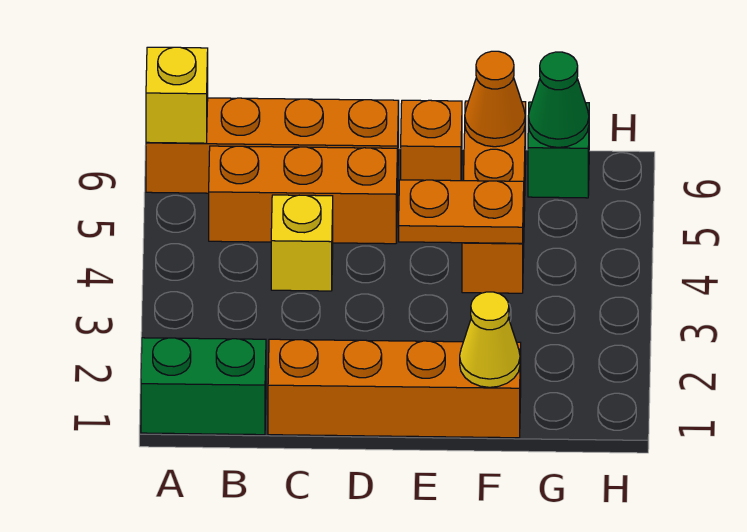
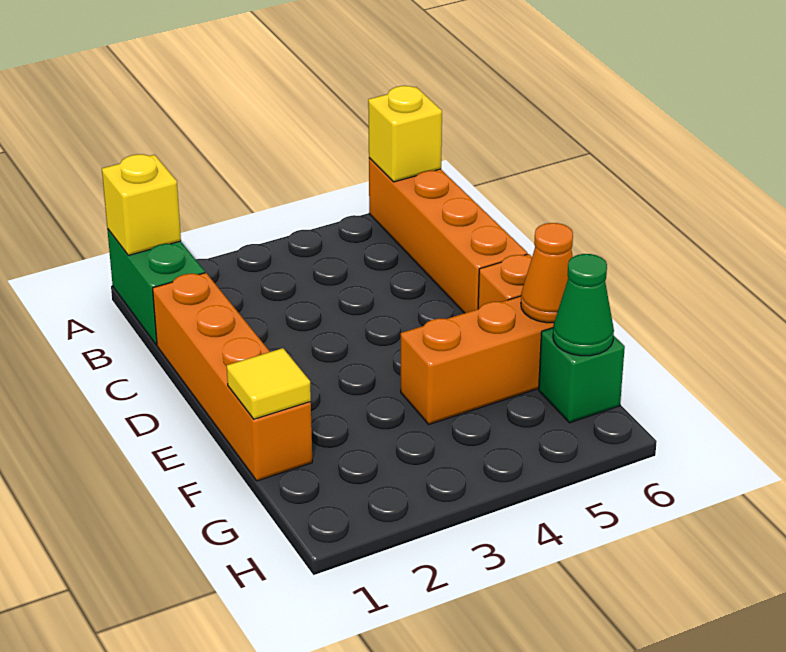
orange brick B5:D5 level 1 -> none
yellow brick C4 level 1 -> yellow brick A1 level 2
orange plate E4:F4 level 2 -> none
yellow cone F1 level 2 -> yellow tile F1 level 2

